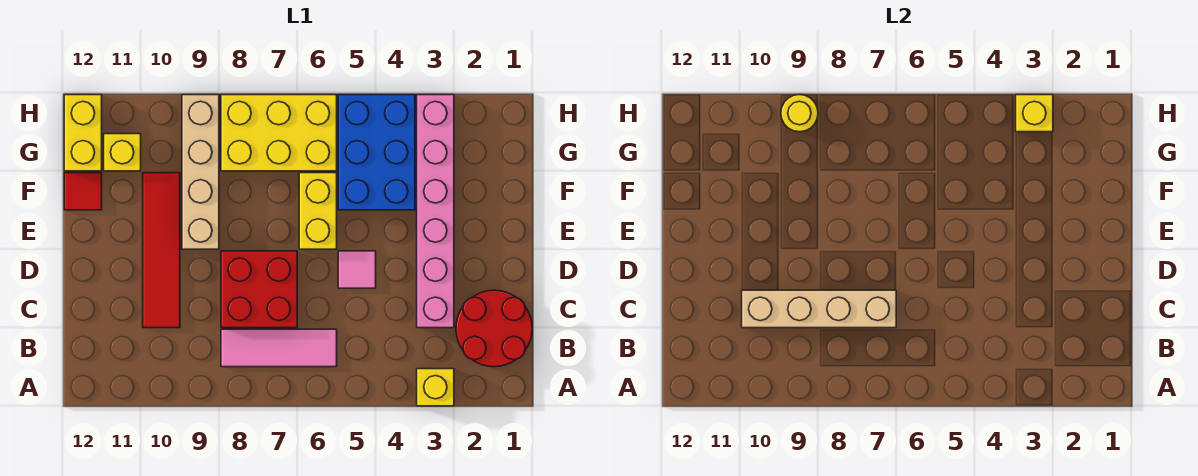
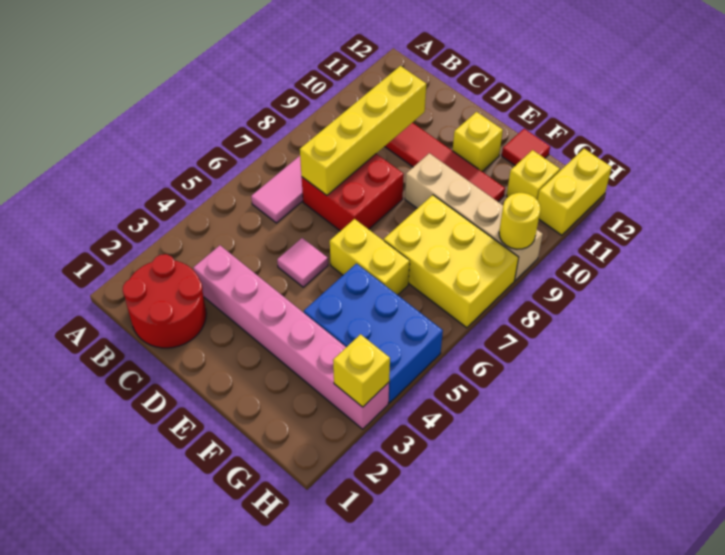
yellow brick A3 level 1 -> yellow brick E11 level 1
tan brick C7:C10 level 2 -> yellow brick C7:C10 level 2
yellow brick G6:H8 level 1 -> yellow brick F7:H8 level 1
yellow brick G12:H12 level 1 -> yellow brick H11:H12 level 1

